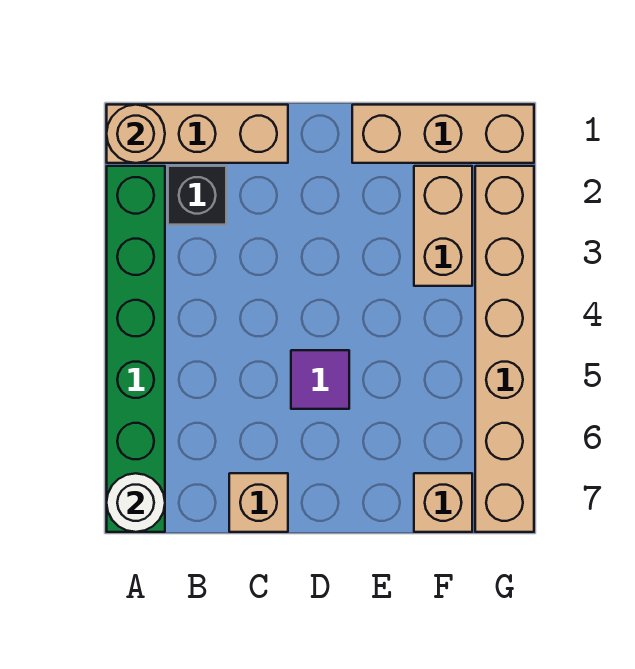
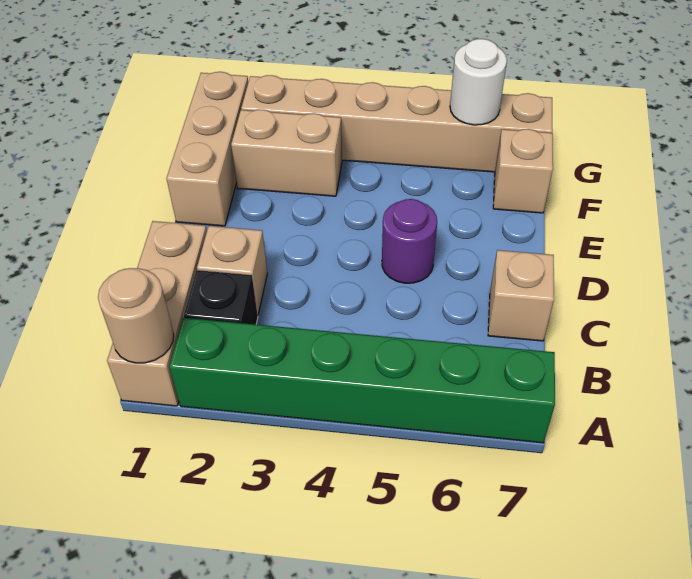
white round brick A7 level 2 -> white round brick G6 level 2
none -> tan brick C2 level 1
purple tile D5 level 1 -> purple round brick D5 level 1

